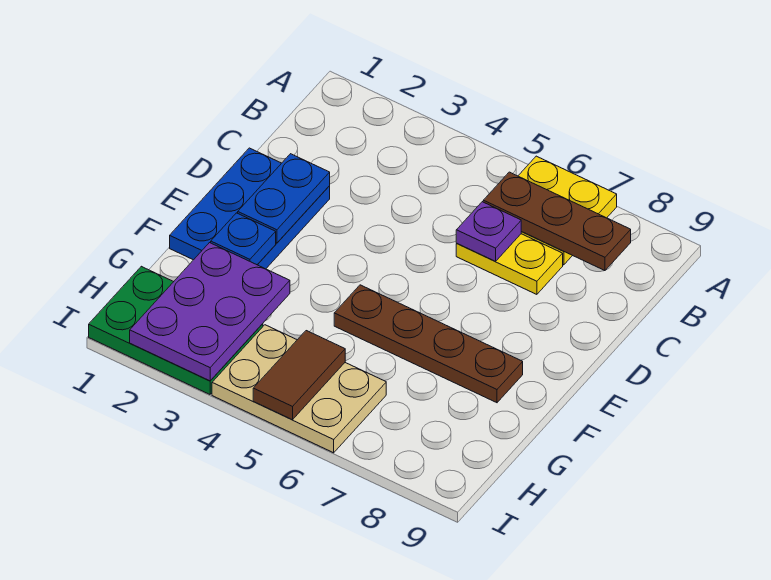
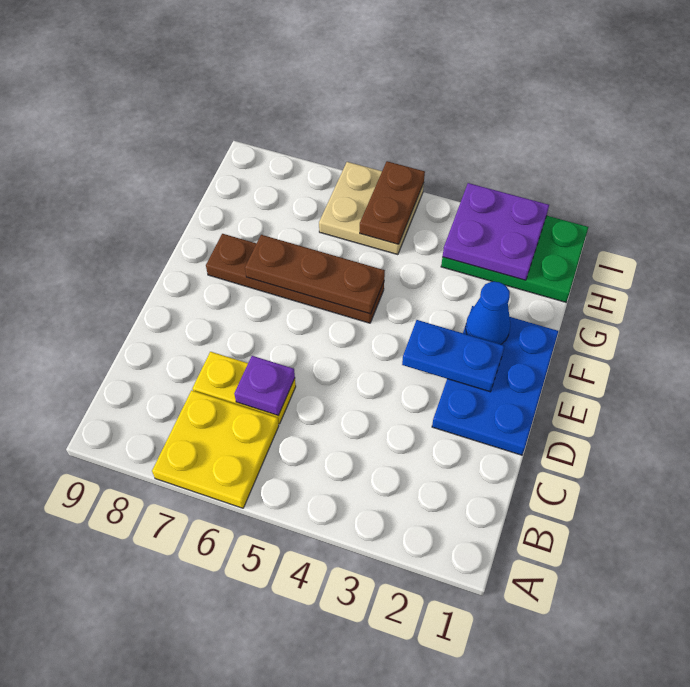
brown plate B6:B8 level 2 -> brown plate F5:F7 level 2
blue plate D2:E2 level 2 -> blue plate E2:E3 level 2
blue plate F2 level 2 -> blue cone F2 level 2
purple plate G2:I3 level 2 -> purple plate H2:I3 level 2
tan plate H4:I6 level 1 -> tan plate H5:I6 level 1
brown tile H5:I5 level 2 -> brown plate H5:I5 level 2

